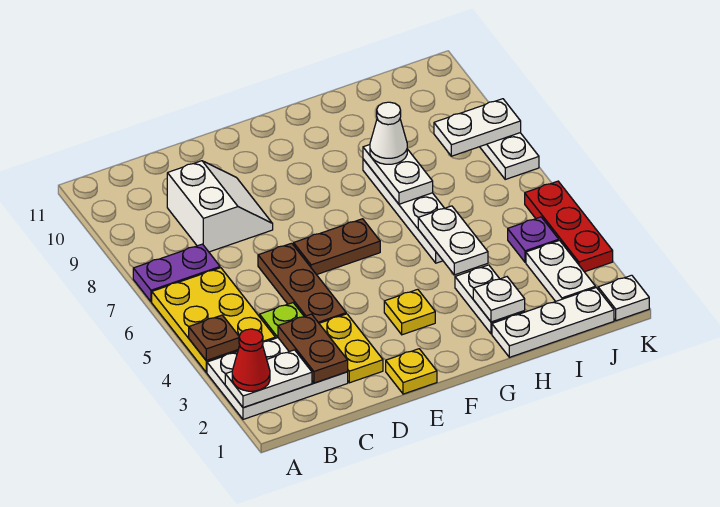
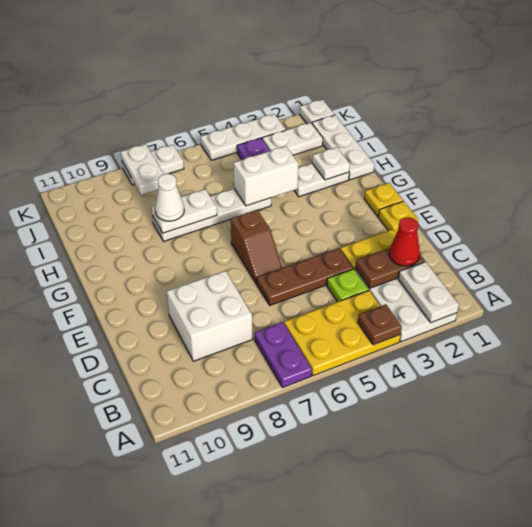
red cone A2 level 3 -> red cone C2 level 3
white slope C8:D9 level 1 top C -> white brick C8:D9 level 1
brown plate E6:F6 level 1 -> brown slope E6:F6 level 1 top F
yellow plate F3 level 1 -> yellow plate F1 level 1
white plate H4:H5 level 2 -> white brick H4:H5 level 2
red plate K3:K5 level 1 -> white plate K3:K5 level 1

